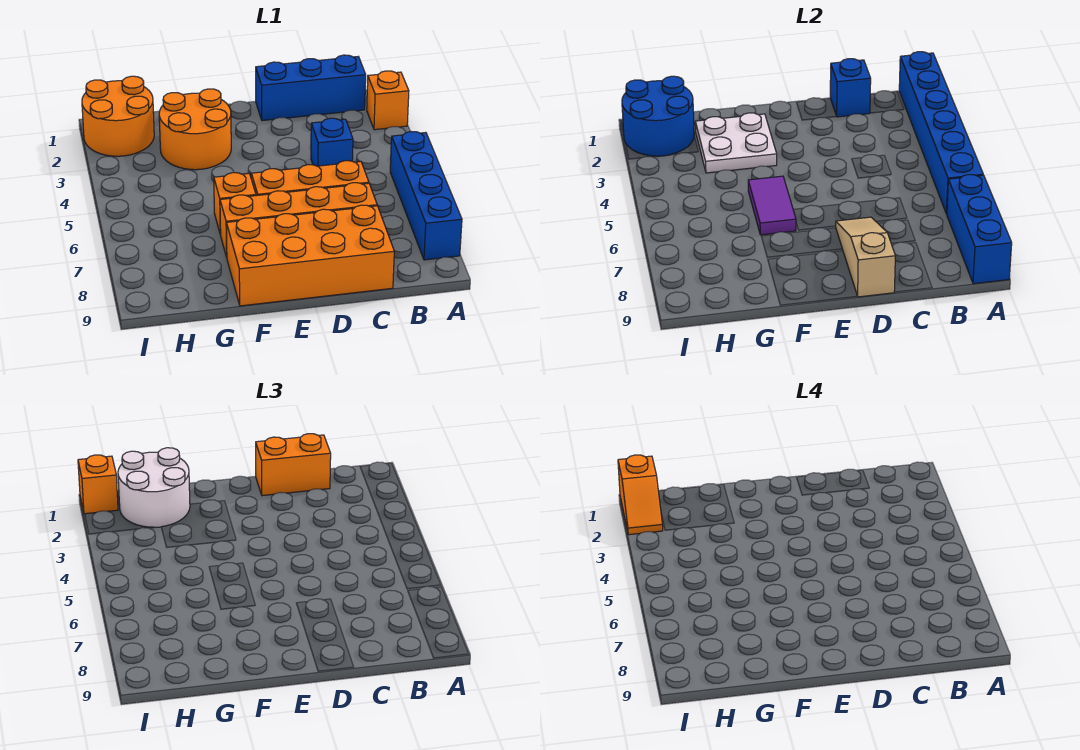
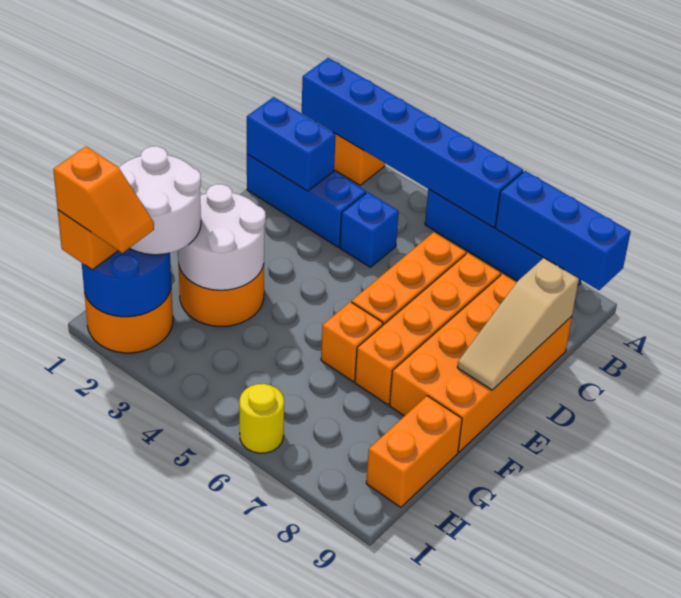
blue brick B1:D1 level 1 -> blue brick C1:C3 level 1
blue brick C1 level 2 -> blue brick C1:C2 level 2
orange brick C1:D1 level 3 -> orange brick G9:H9 level 1
tan slope D7:D9 level 2 top 9 -> tan slope C9:E9 level 2 top C
white plate F2:G3 level 2 -> white round brick F2:G3 level 2
purple tile F5:F6 level 2 -> none
none -> yellow round brick I6 level 1

